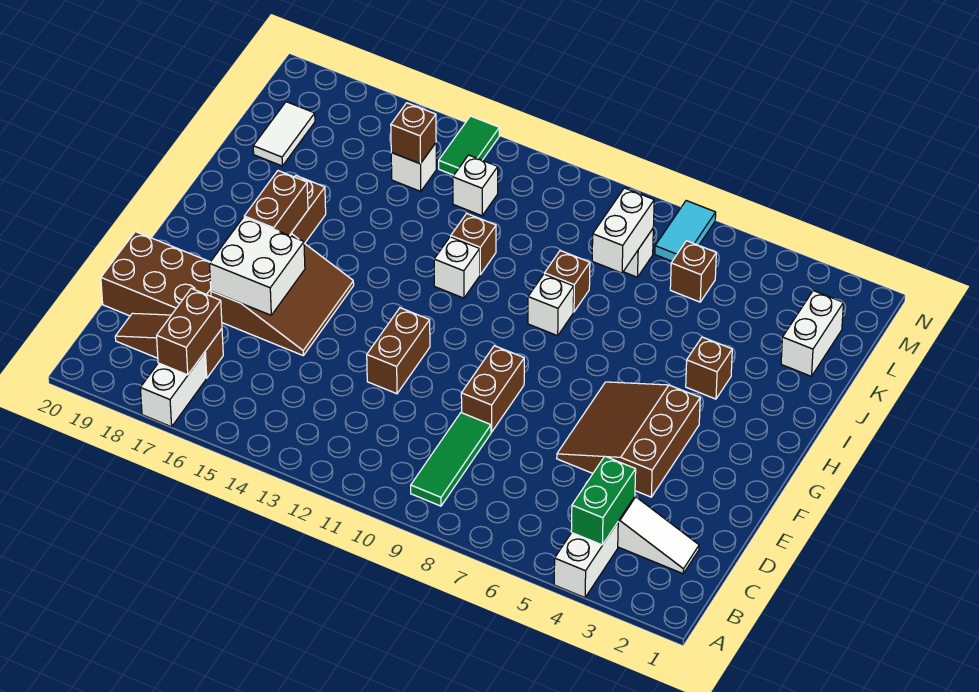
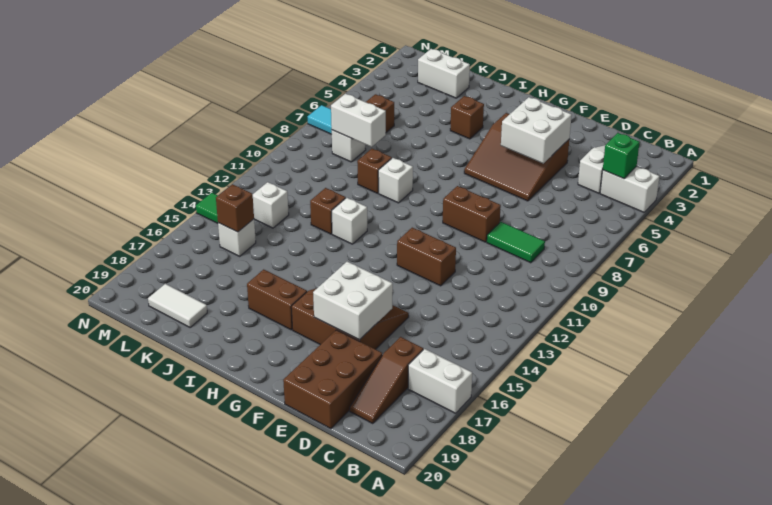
green brick B4:C4 level 2 -> green brick B4 level 2
green tile B9:D9 level 1 -> green tile C9:D9 level 1
brown brick B17:C17 level 2 -> none
none -> white brick E4:F5 level 2
brown brick G17:H17 level 2 -> none

